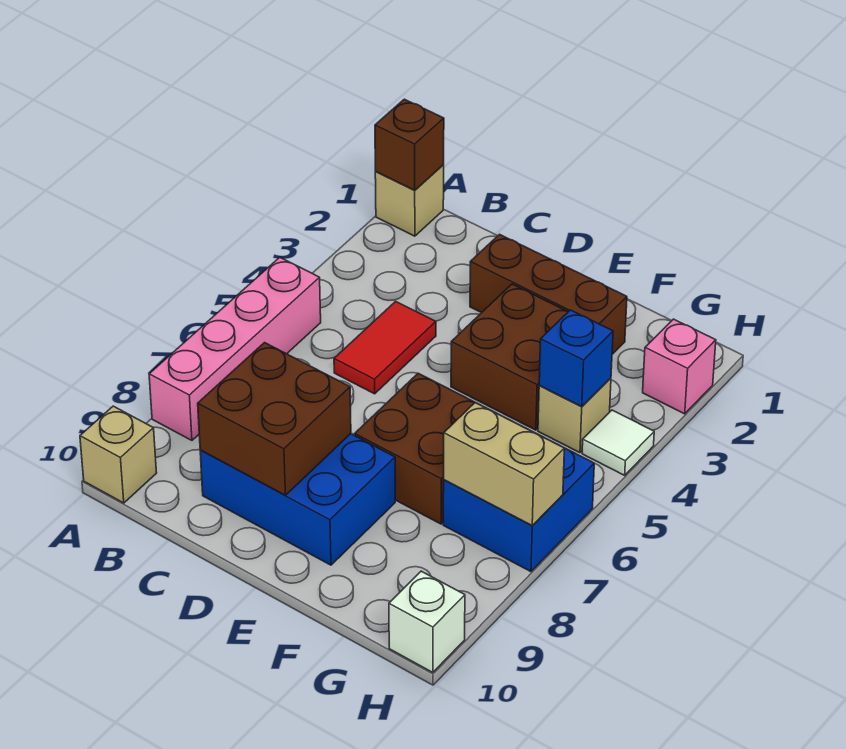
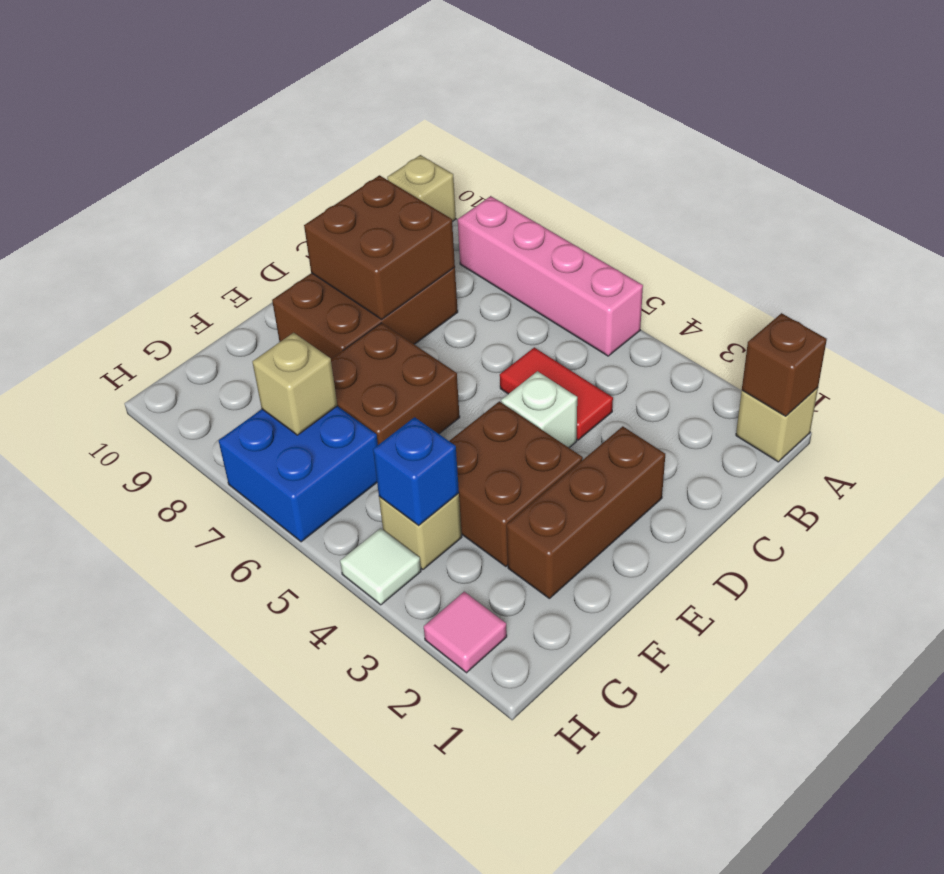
blue brick C8:E9 level 1 -> brown brick C8:E9 level 1
tan brick G7:H7 level 2 -> tan brick G7 level 2
pink brick H2 level 1 -> pink tile H2 level 1
white brick H10 level 1 -> white brick D4 level 1

